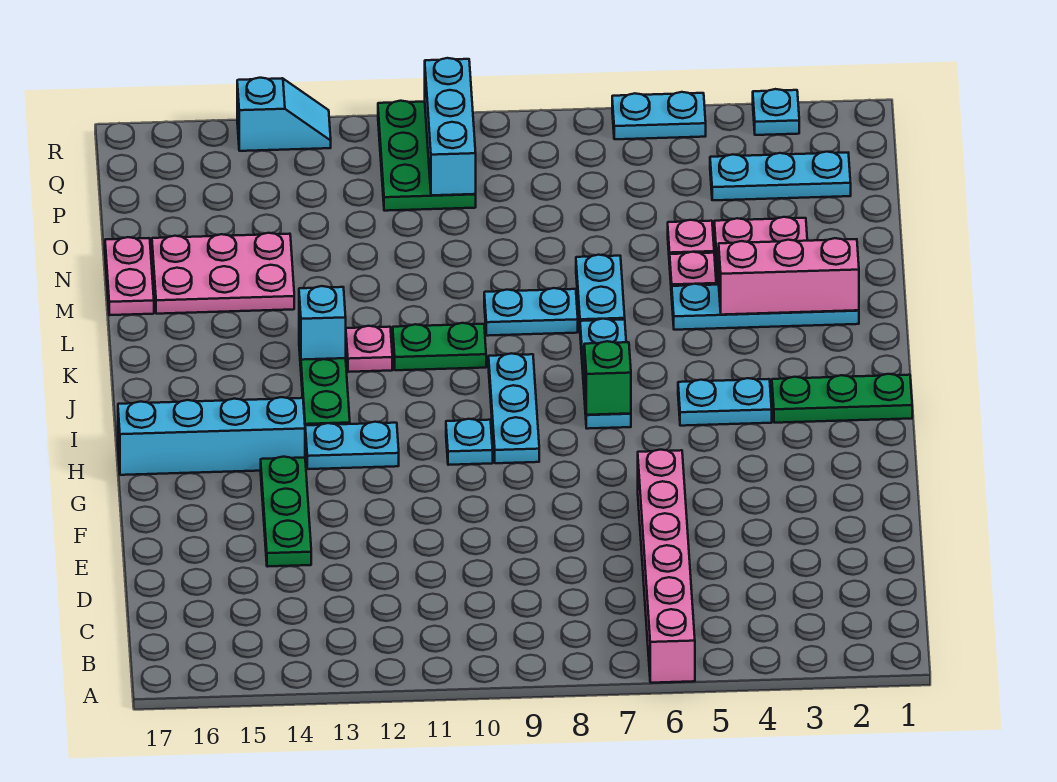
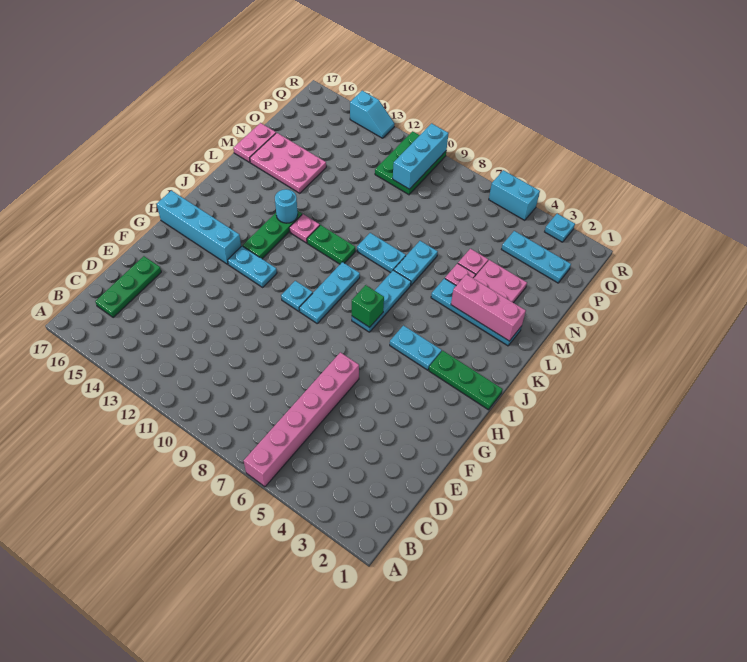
green plate E14:G14 level 1 -> green plate C16:E16 level 1
cyan brick K13 level 2 -> cyan round brick K13 level 2
cyan plate R5:R6 level 1 -> cyan brick R5:R6 level 1

